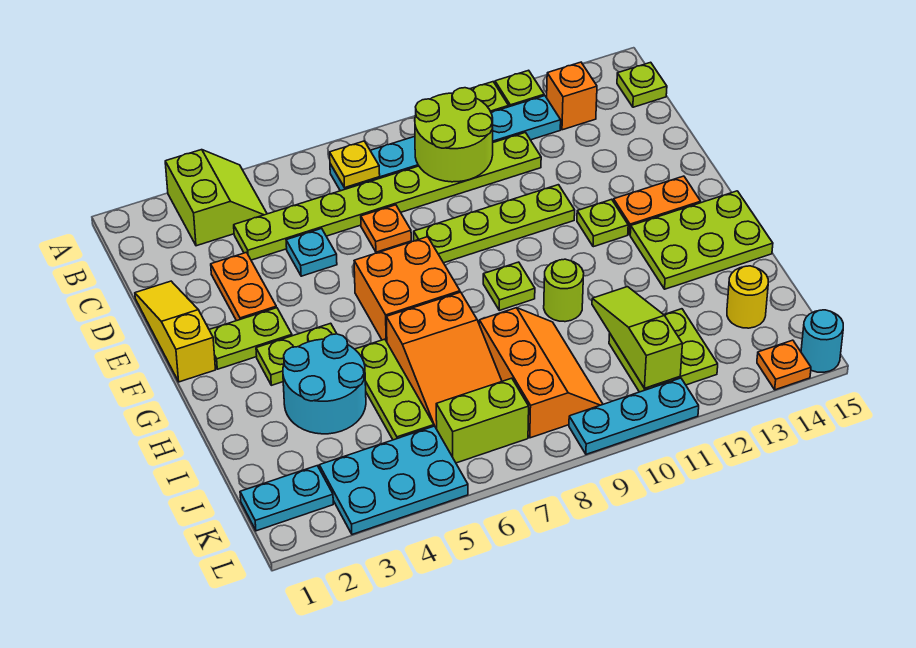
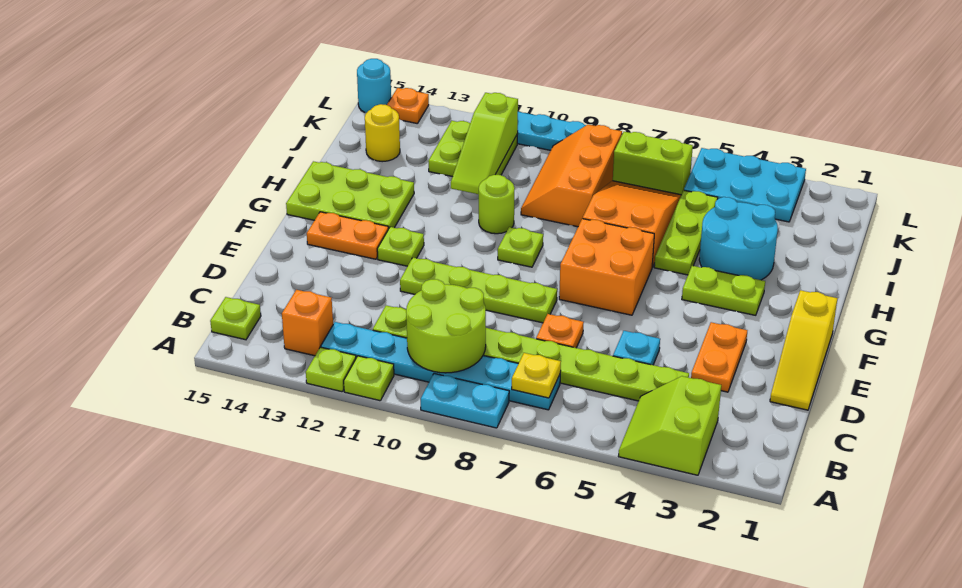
lime plate F2:F3 level 1 -> none
cyan plate K1:K2 level 1 -> cyan plate A8:A9 level 1

